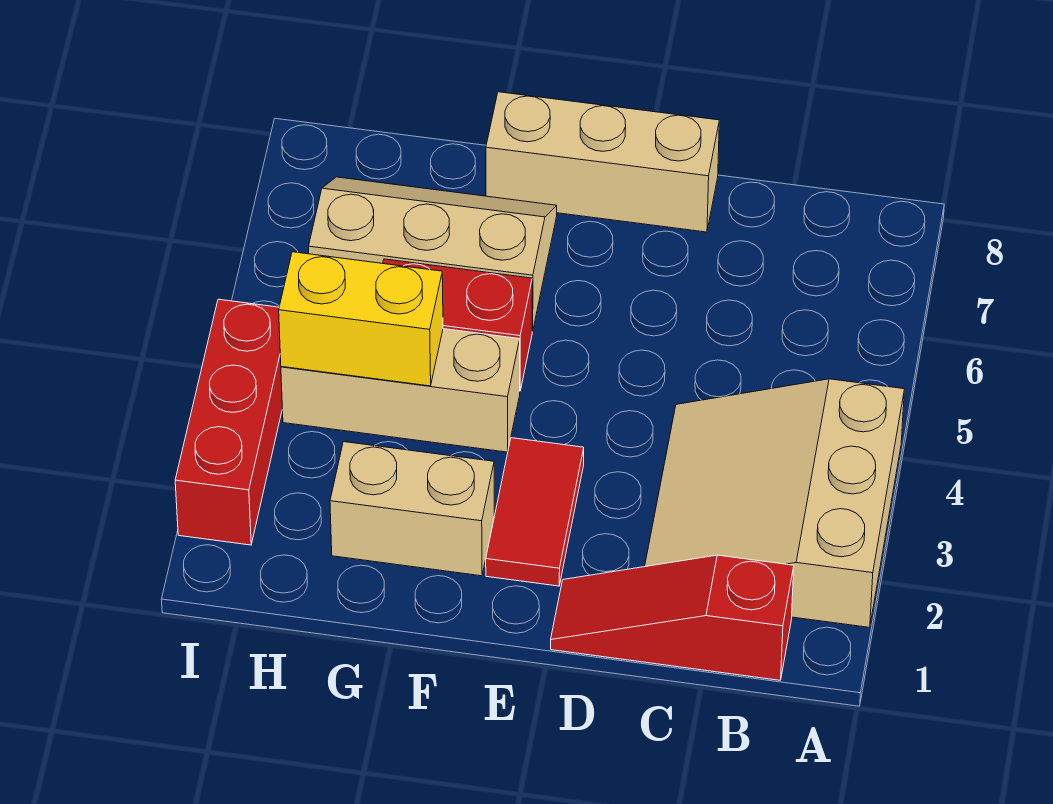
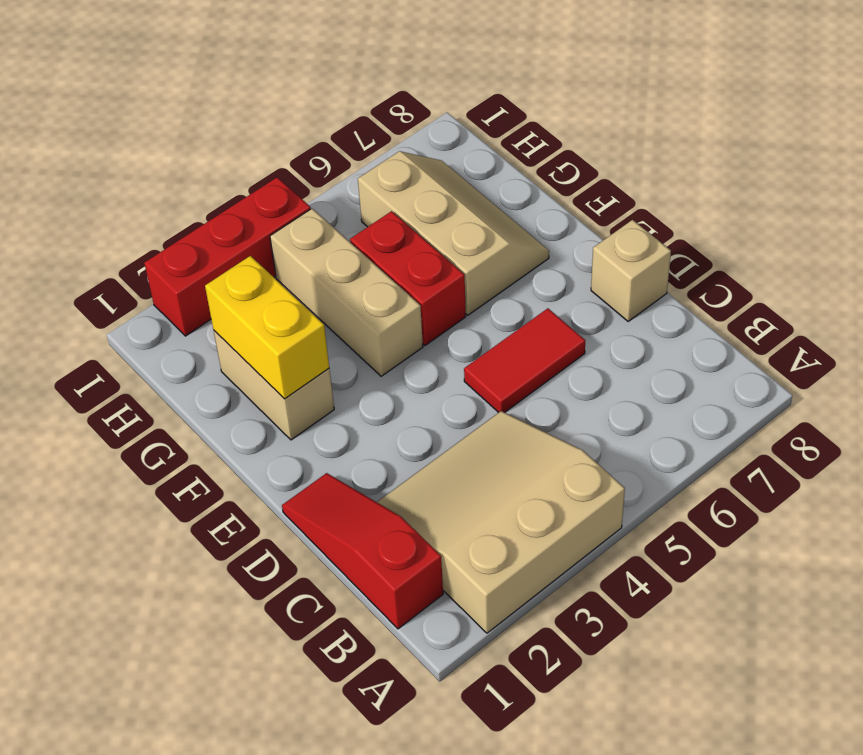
tan brick D8:F8 level 1 -> tan brick D8 level 1
red tile E2:E3 level 1 -> red tile D5:D6 level 1
yellow brick G4:H4 level 2 -> yellow brick F2:G2 level 2

